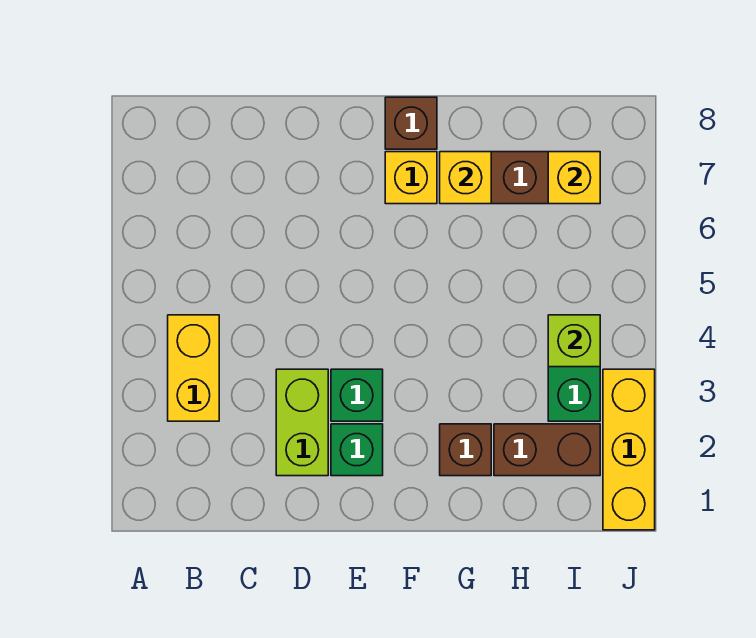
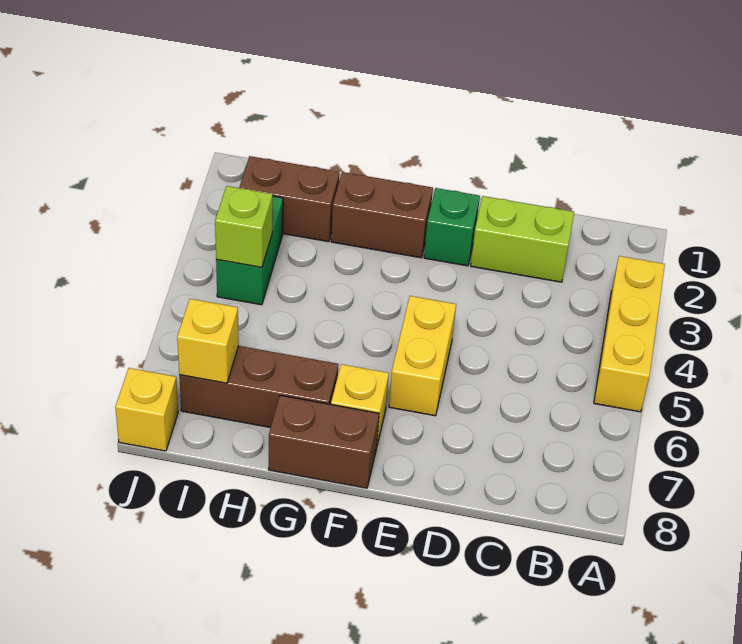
yellow brick B3:B4 level 1 -> yellow brick E5:E6 level 1
lime brick D2:D3 level 1 -> lime brick C2:D2 level 1
green brick E3 level 1 -> none
brown brick F8 level 1 -> brown brick F8:G8 level 1
brown brick G2 level 1 -> brown brick F2:G2 level 1
yellow brick G7 level 2 -> yellow brick J8 level 1
yellow brick J1:J3 level 1 -> yellow brick A3:A5 level 1

